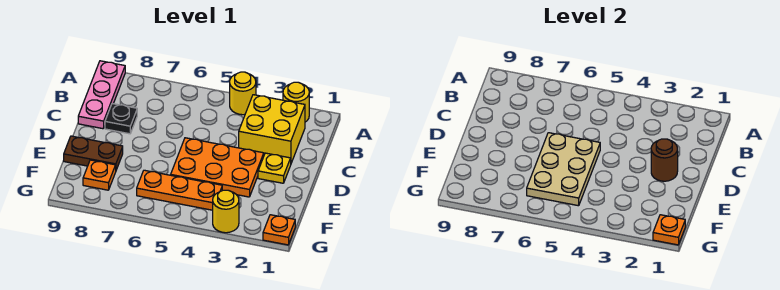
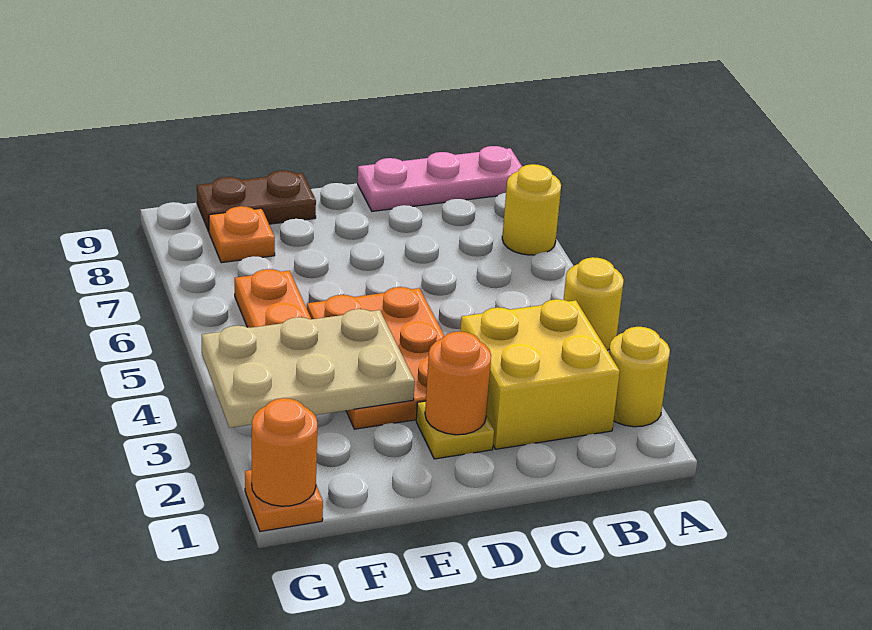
black plate C8 level 1 -> none
brown round brick D2 level 2 -> orange round brick D2 level 2
tan plate D5:F6 level 2 -> tan plate E3:G4 level 2
brown plate E8:E9 level 1 -> brown plate E9:F9 level 1
orange plate G1 level 2 -> orange round brick G1 level 2
yellow round brick G3 level 1 -> yellow round brick A7 level 1

